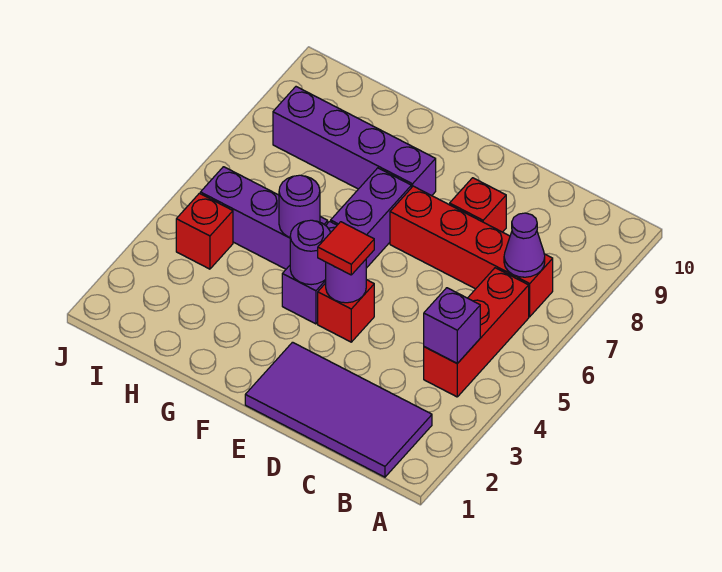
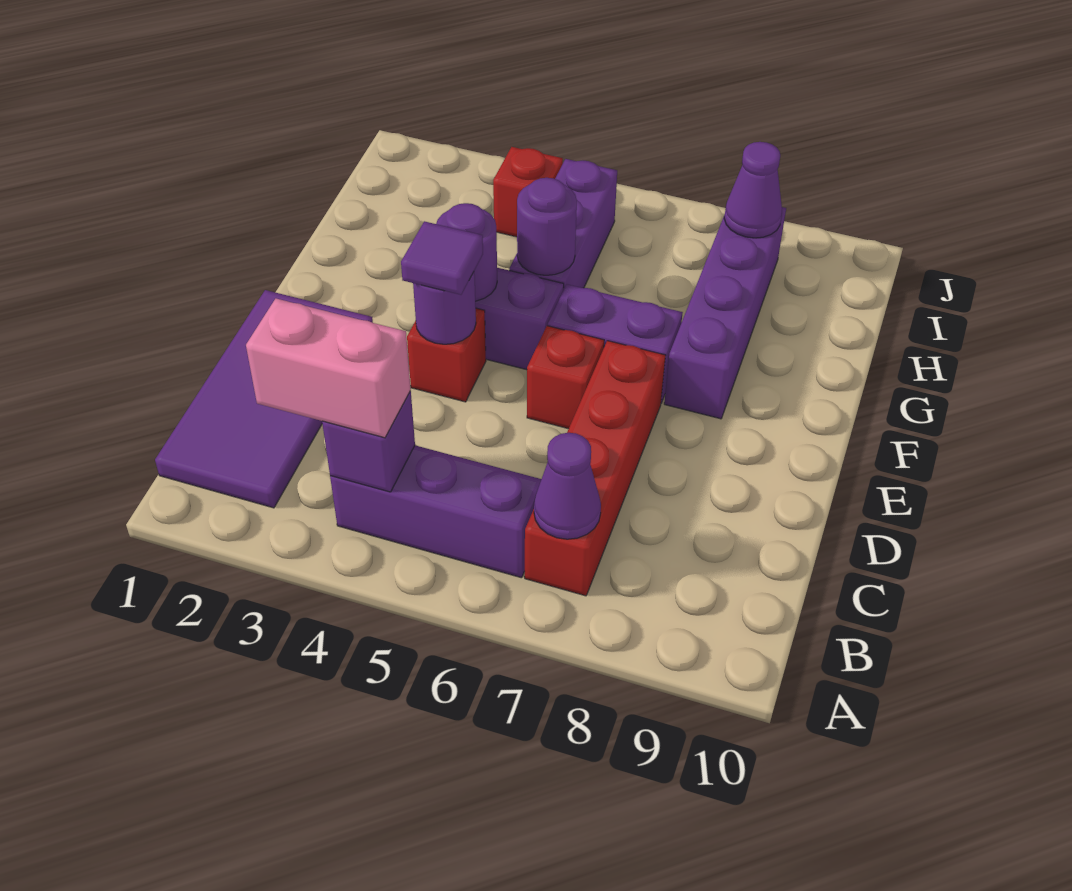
none -> pink brick B3:B4 level 3
red brick B4:B6 level 1 -> purple brick B4:B6 level 1
red brick D8 level 1 -> red brick E6 level 1
red tile E4 level 3 -> purple tile E4 level 3
none -> purple cone I8 level 2

